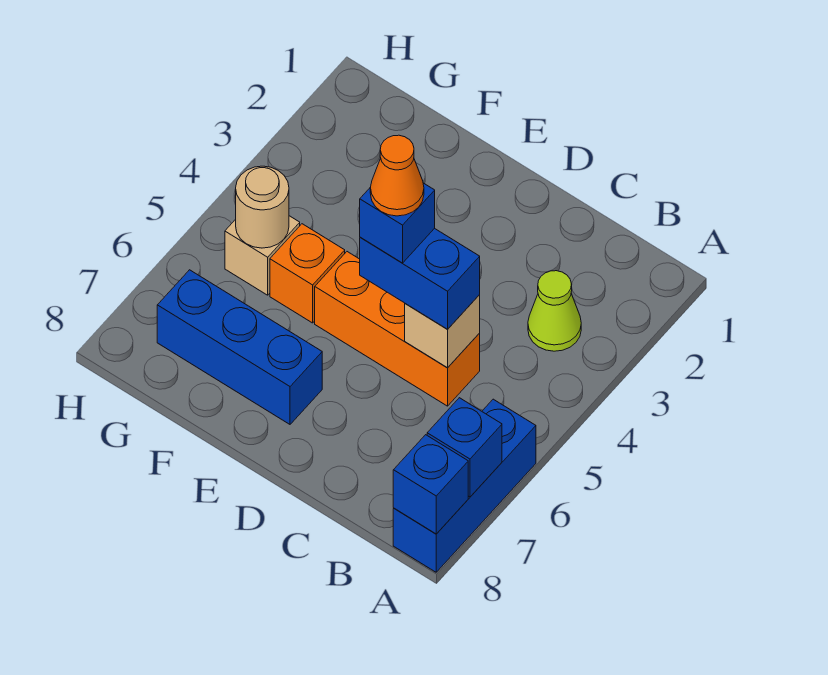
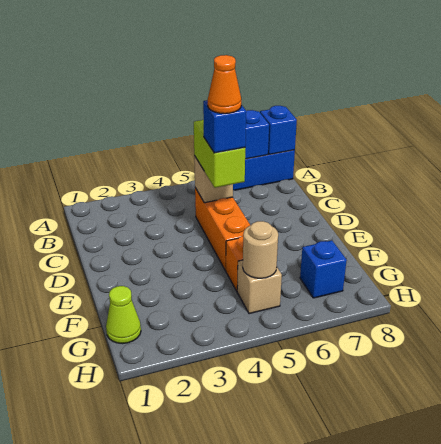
lime cone B3 level 1 -> lime cone G1 level 1
blue brick C5:D5 level 3 -> lime brick C5:D5 level 3
blue brick E7:G7 level 1 -> blue brick G7 level 1

